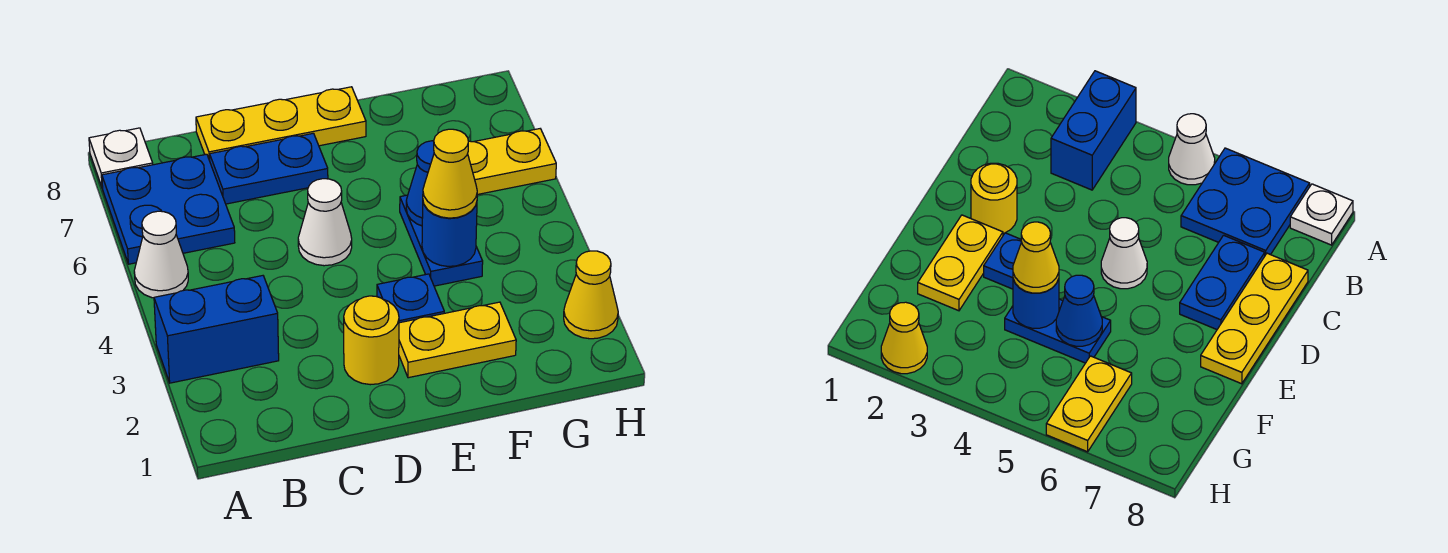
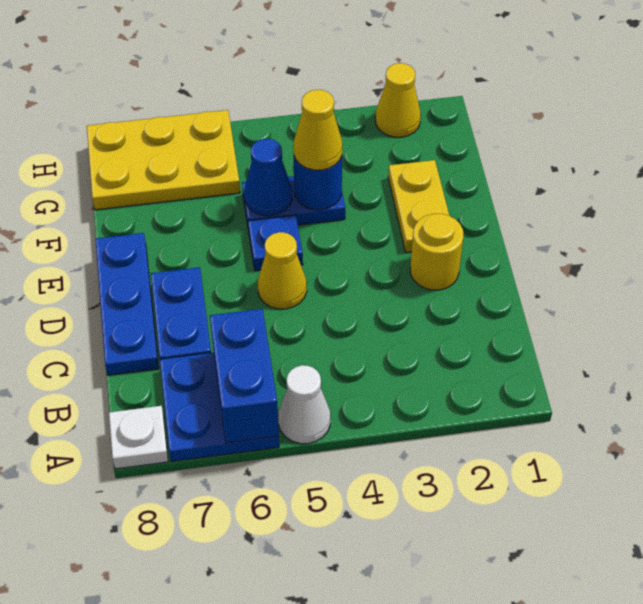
blue brick A3:B3 level 1 -> blue brick A6:B6 level 2
yellow plate C8:E8 level 1 -> blue plate C8:E8 level 1
white cone D5 level 1 -> yellow cone D5 level 1
blue plate E3 level 1 -> blue plate E5 level 1
yellow plate G6:H6 level 1 -> yellow plate G6:H8 level 1

